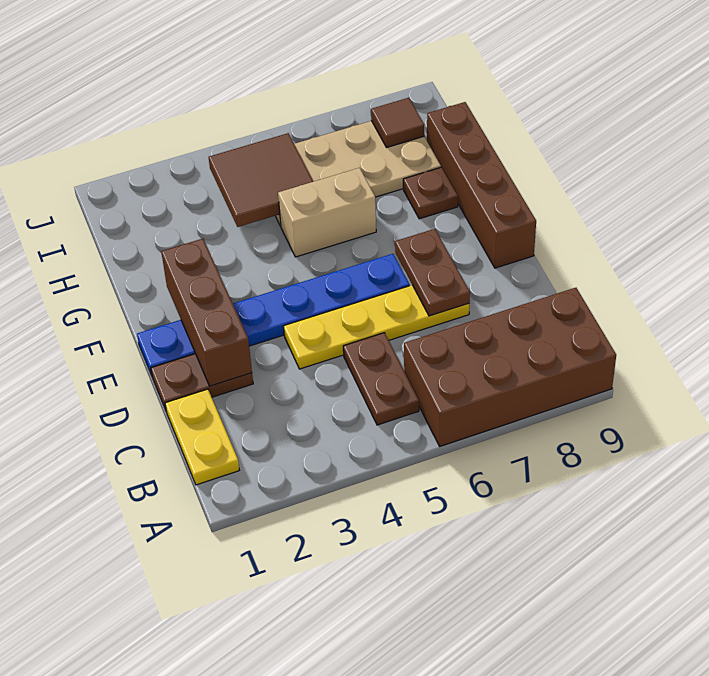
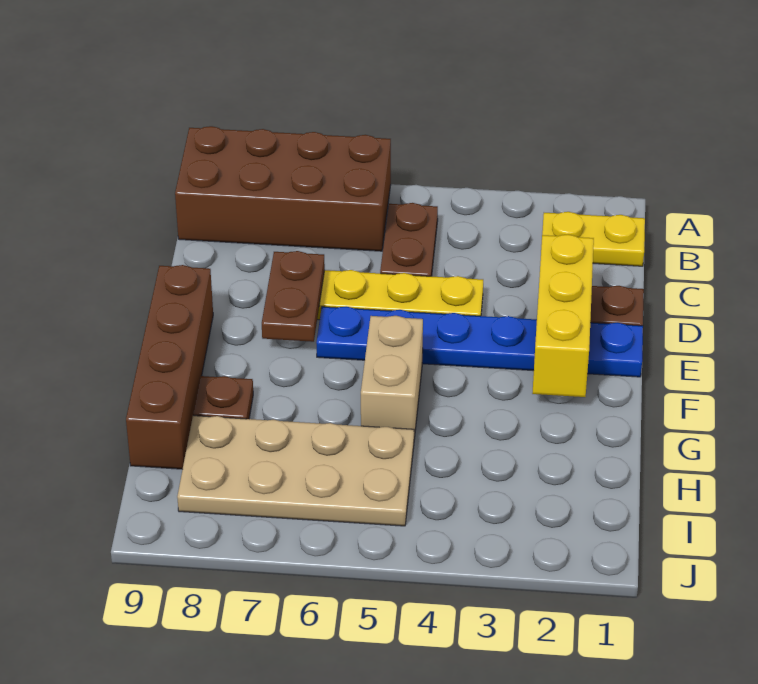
yellow plate B1:C1 level 1 -> yellow plate B1:B2 level 1
brown brick D2:F2 level 2 -> yellow brick D2:F2 level 2
tan brick G5:G6 level 1 -> tan brick F5:G5 level 1
brown tile H4:I5 level 2 -> none
brown tile I8 level 2 -> none

